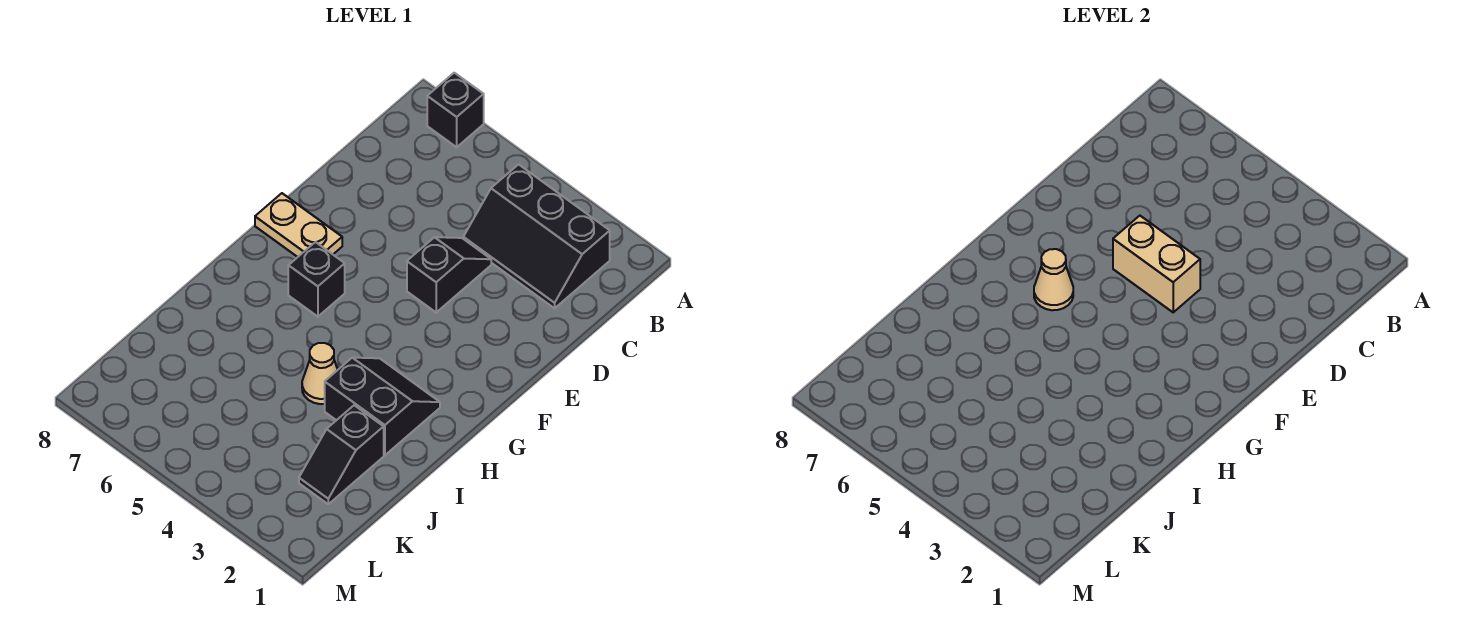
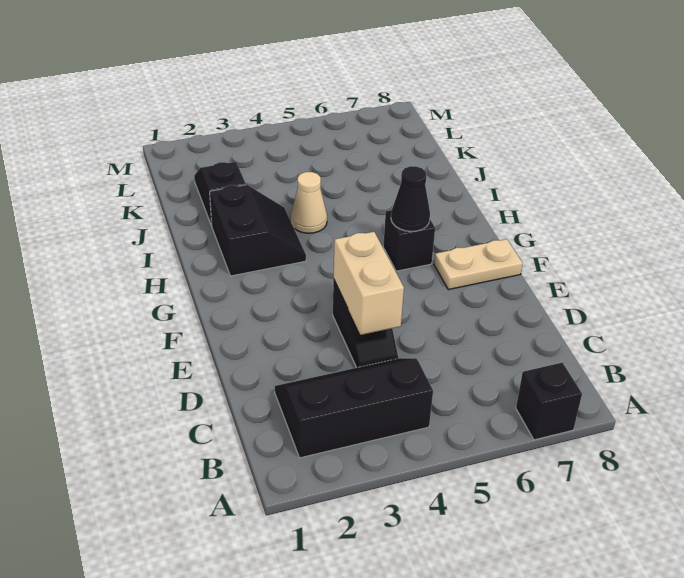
tan brick E4:E5 level 2 -> tan brick D4:E4 level 2
tan cone G6 level 2 -> black cone G6 level 2
black slope H2:I3 level 1 top I -> black slope H2:I3 level 1 top 2

